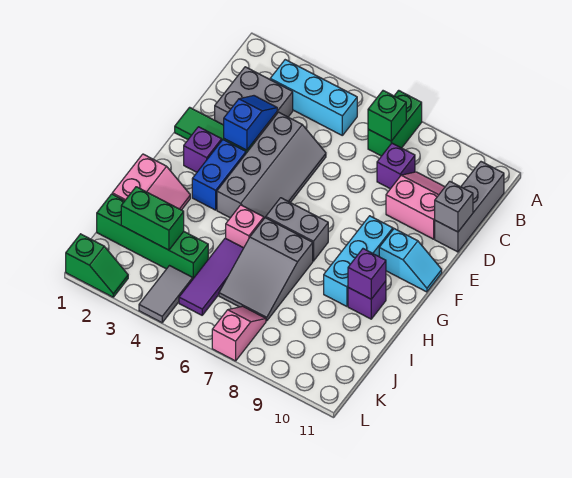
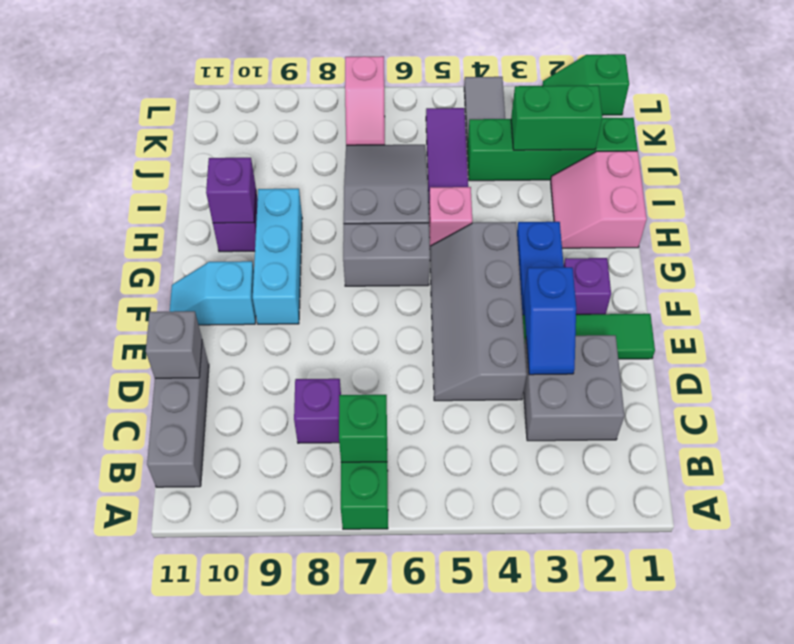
cyan brick B3:B5 level 1 -> none
pink slope C9:D10 level 1 top D -> none

